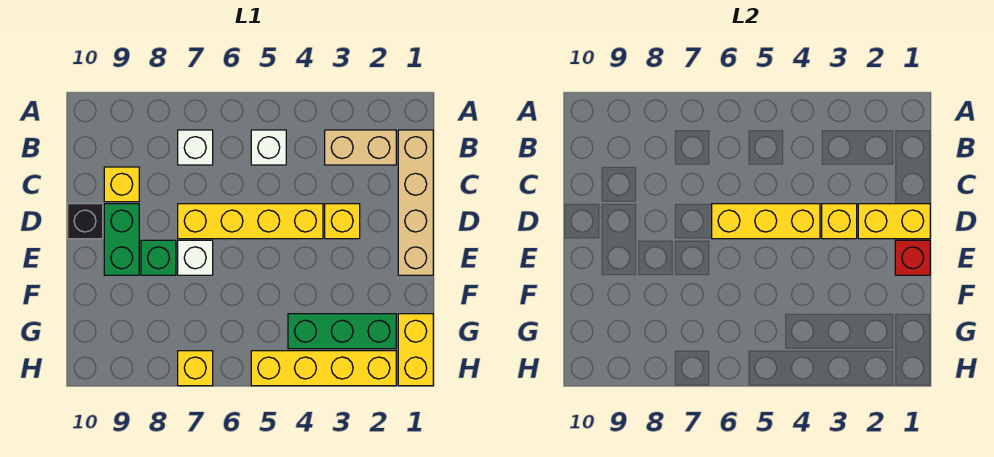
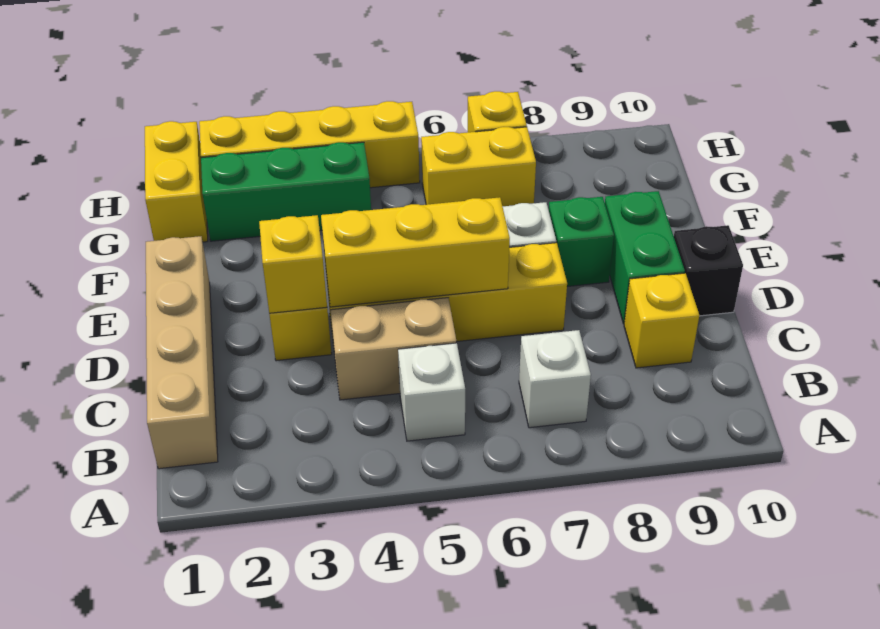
tan brick B2:B3 level 1 -> tan brick C4:C5 level 1
yellow brick D1:D2 level 2 -> yellow brick G6:G7 level 1
red brick E1 level 2 -> none

